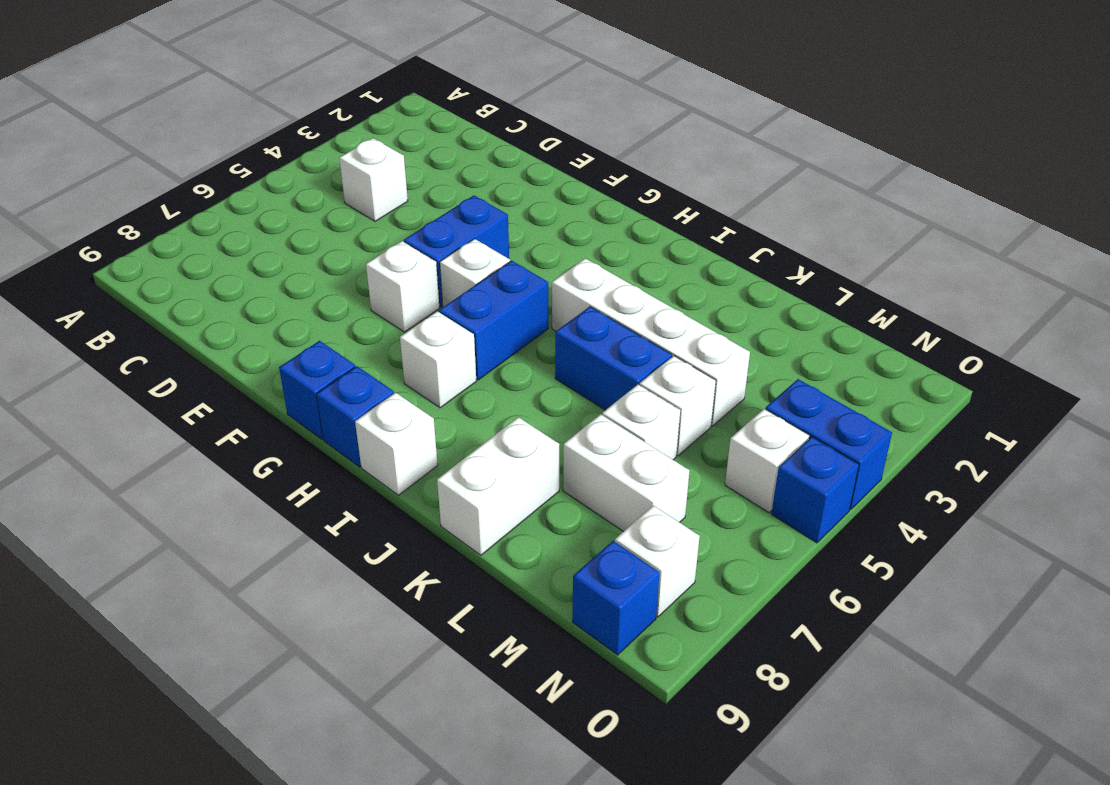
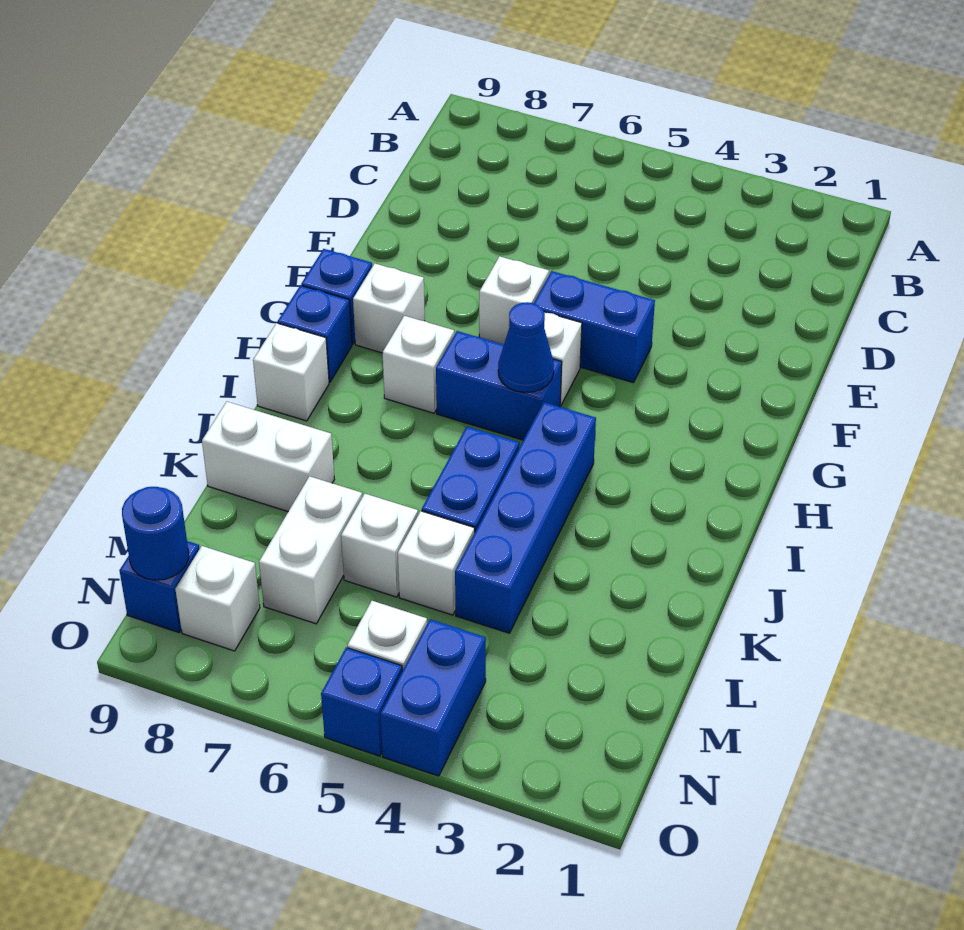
white brick C4 level 1 -> white brick G8 level 1
none -> blue cone H5 level 2
white brick I4:L4 level 1 -> blue brick I4:L4 level 1
none -> blue round brick N9 level 2

